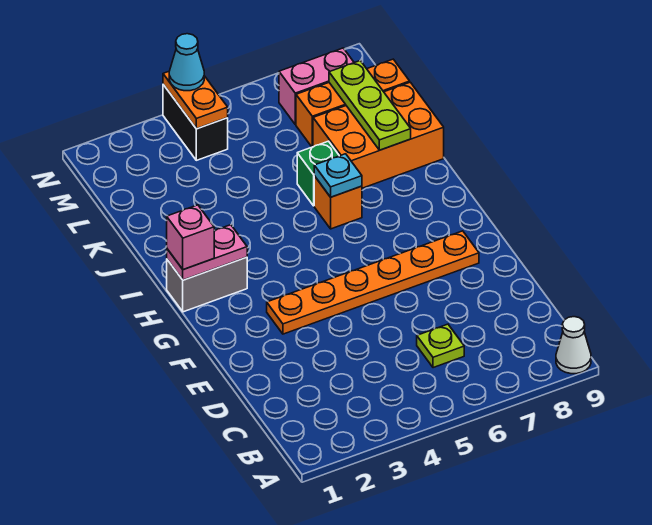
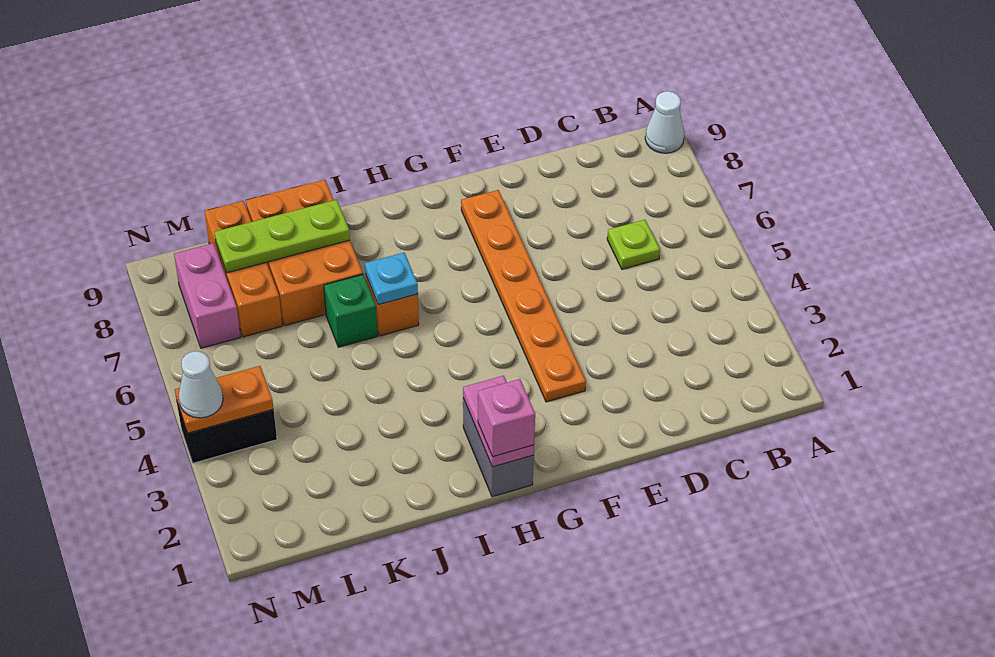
cyan cone N4 level 3 -> white cone N4 level 3

